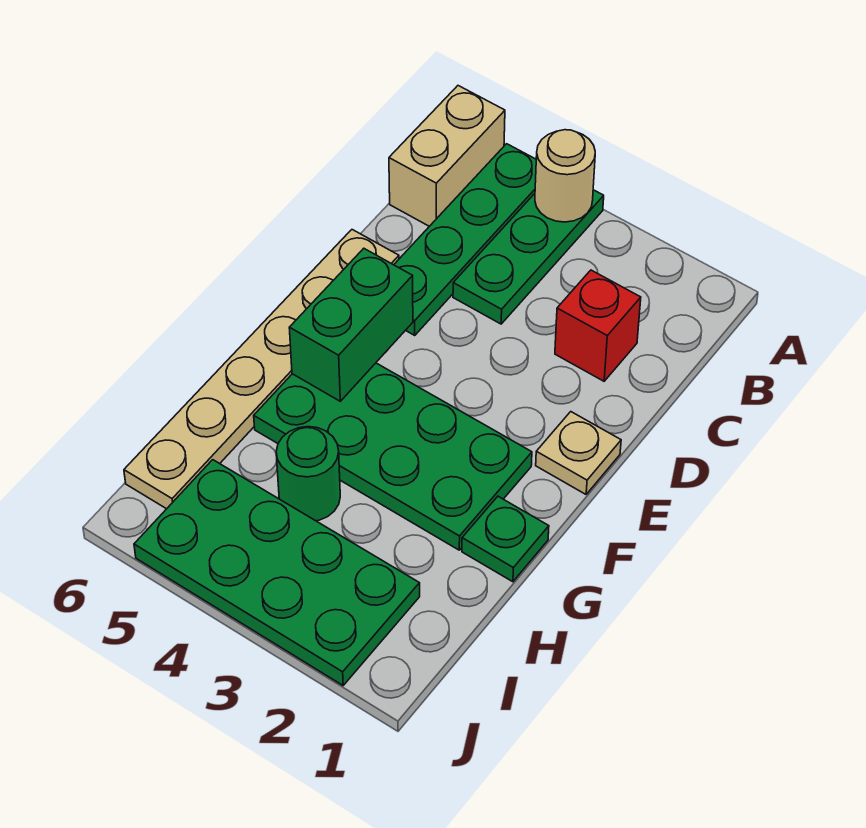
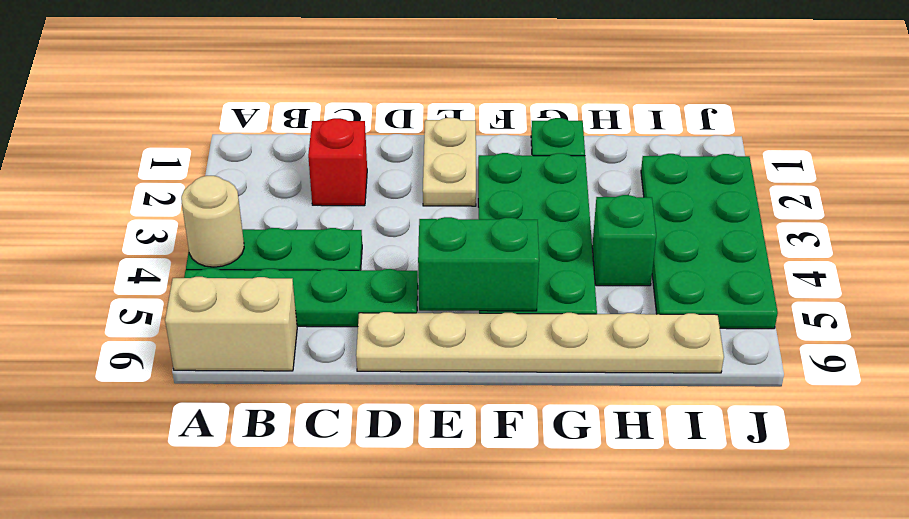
tan plate E1 level 1 -> tan plate E1:E2 level 1
green round brick H4 level 1 -> green brick H4 level 1

